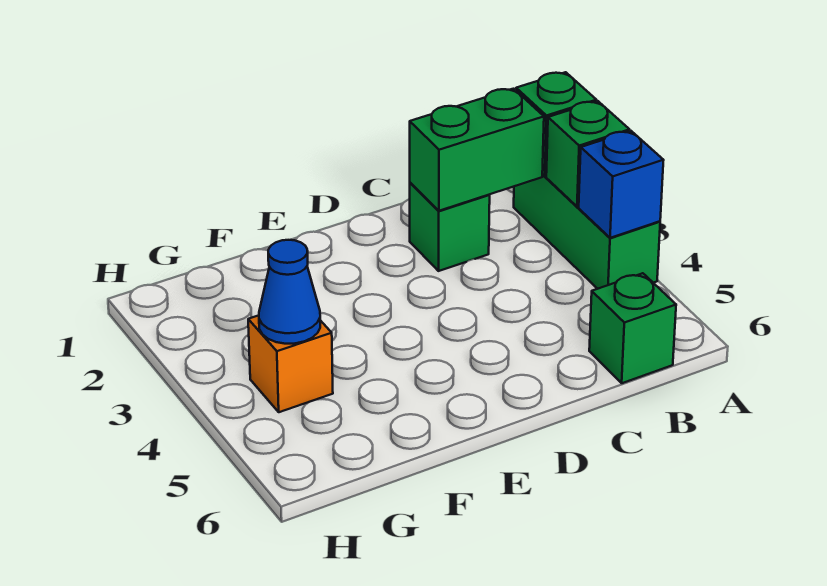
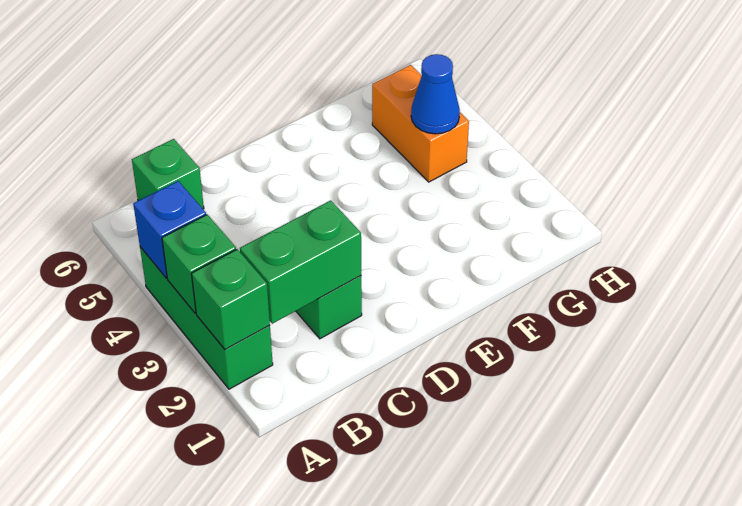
orange brick G4 level 1 -> orange brick G4:G5 level 1

